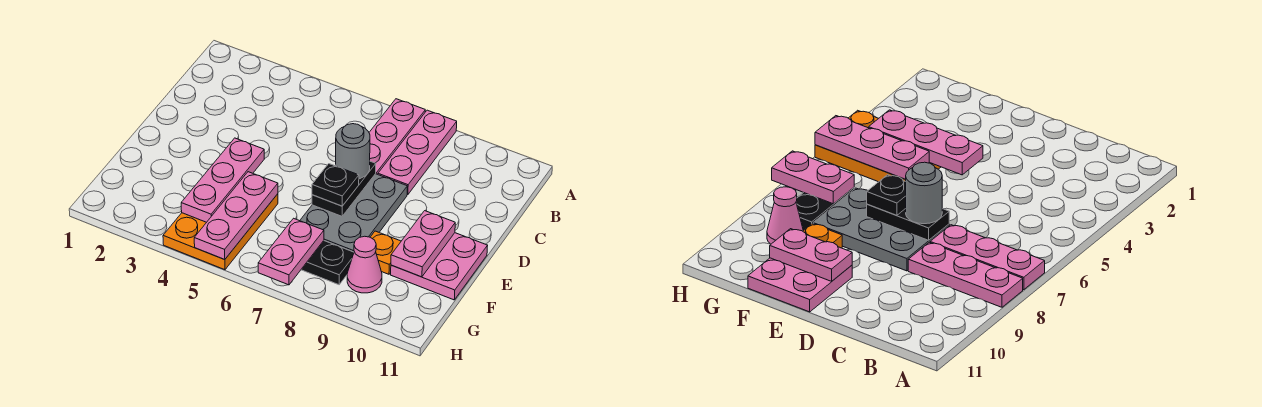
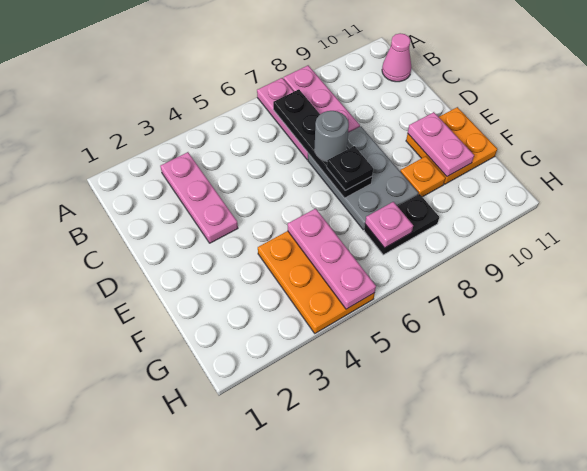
black plate D7:E7 level 2 -> black plate B7:E7 level 2
pink plate E4:G4 level 2 -> pink plate B3:D3 level 1
pink plate E10:F11 level 1 -> orange plate E10:F11 level 1
pink plate G7:H7 level 2 -> pink plate G7 level 2
pink cone G9 level 1 -> pink cone B11 level 1

